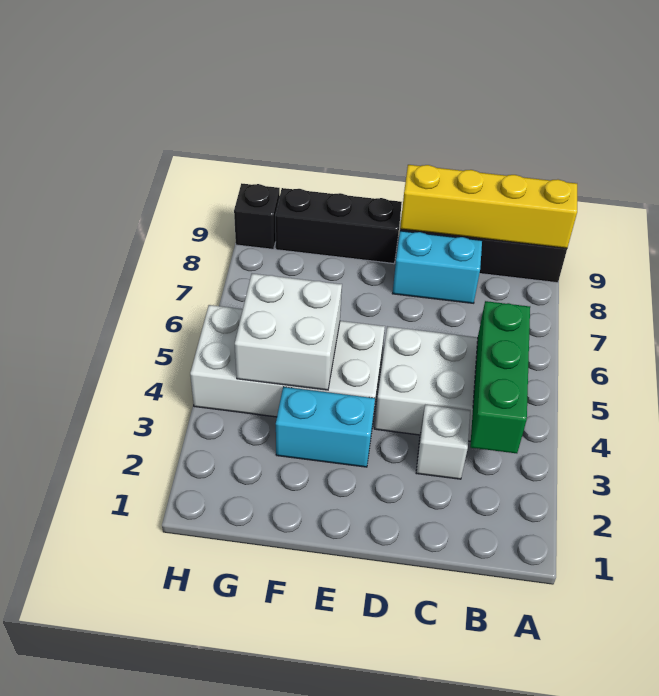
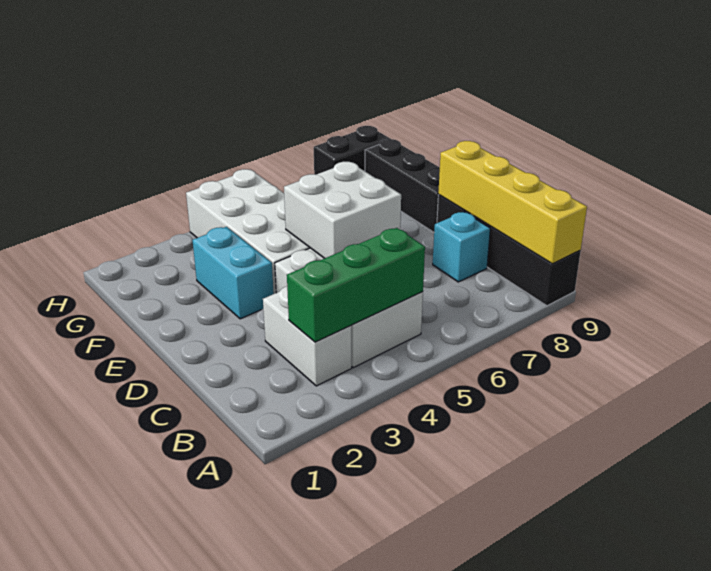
white brick C3 level 1 -> white brick B3:C3 level 1
cyan brick C8:D8 level 1 -> cyan brick C8 level 1
white brick F4:G5 level 2 -> white brick D5:E6 level 2
black brick H9 level 1 -> black brick H8:H9 level 1

